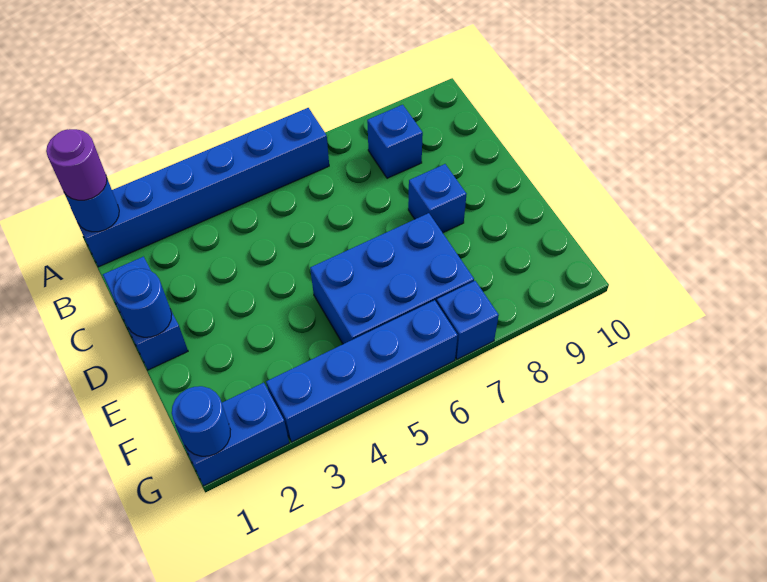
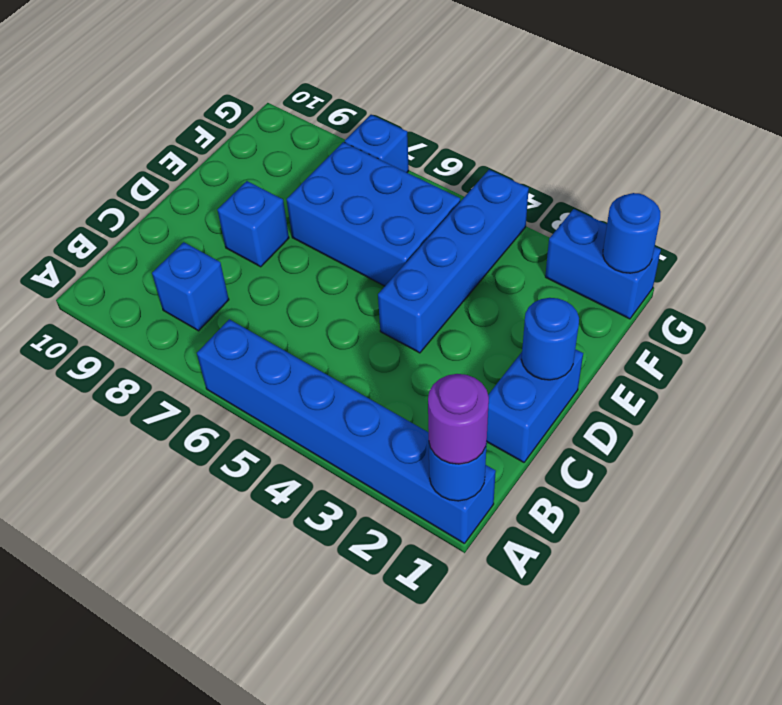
blue brick G3:G6 level 1 -> blue brick D4:G4 level 1

